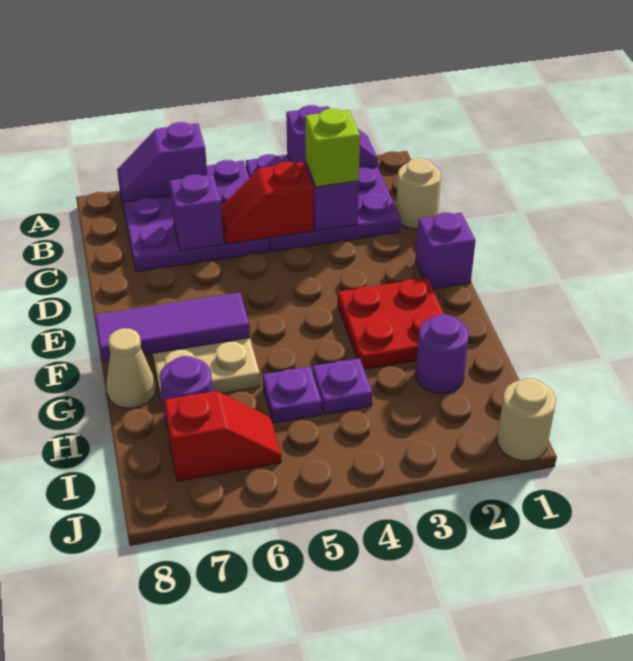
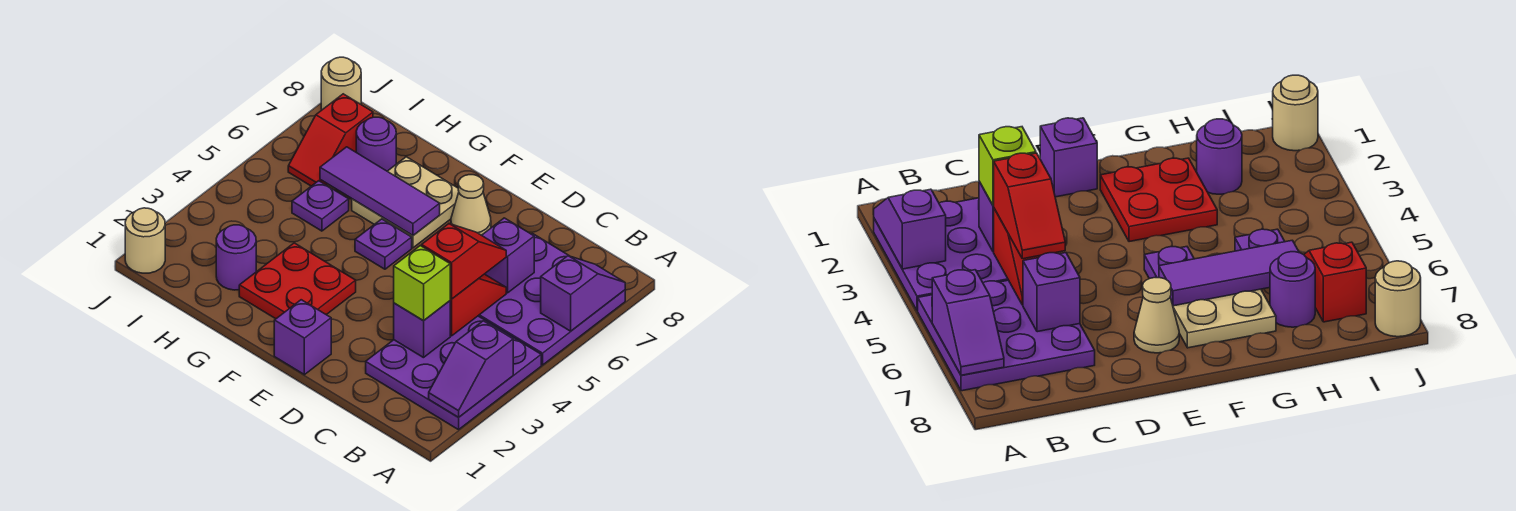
tan round brick C1 level 1 -> tan round brick J8 level 1
none -> red slope C4:C5 level 3 top 4
purple tile F6:F8 level 2 -> purple tile F6:H6 level 2
tan cone G8 level 1 -> tan cone E7 level 1
purple plate H4 level 1 -> purple plate F5 level 1

